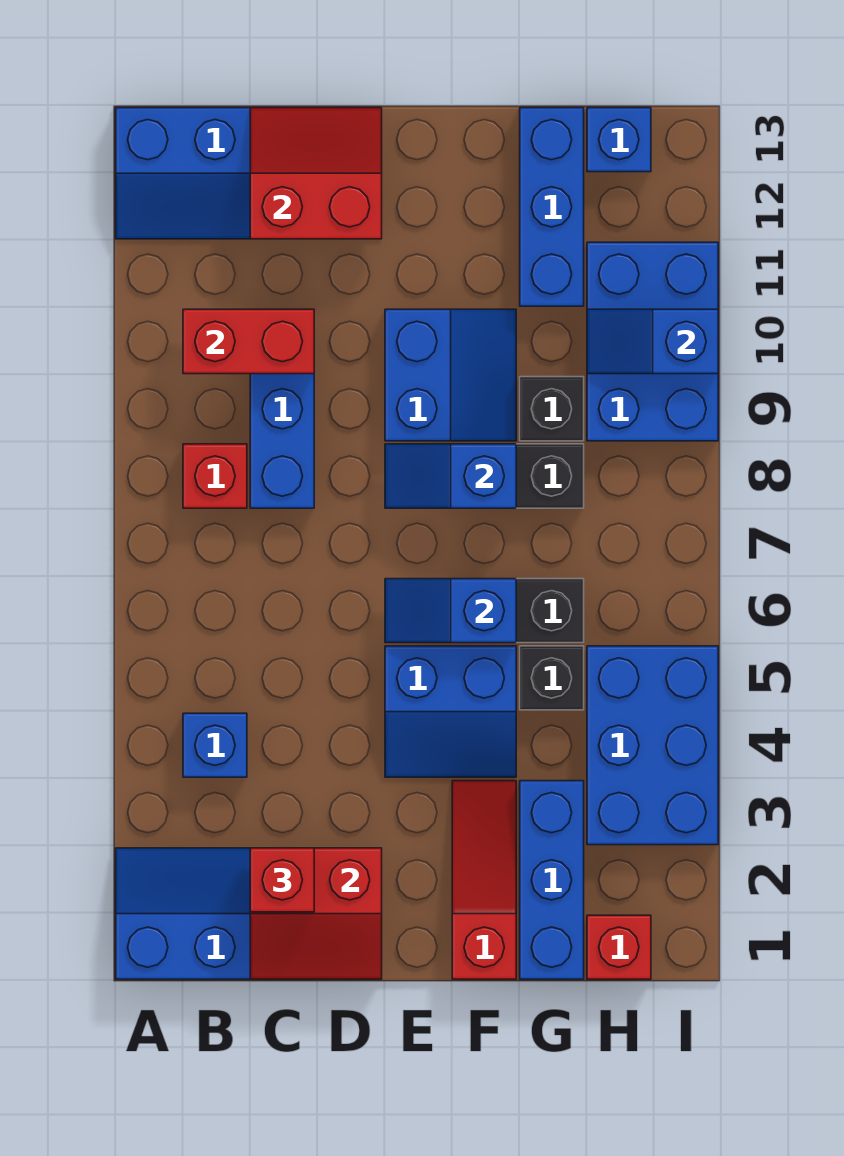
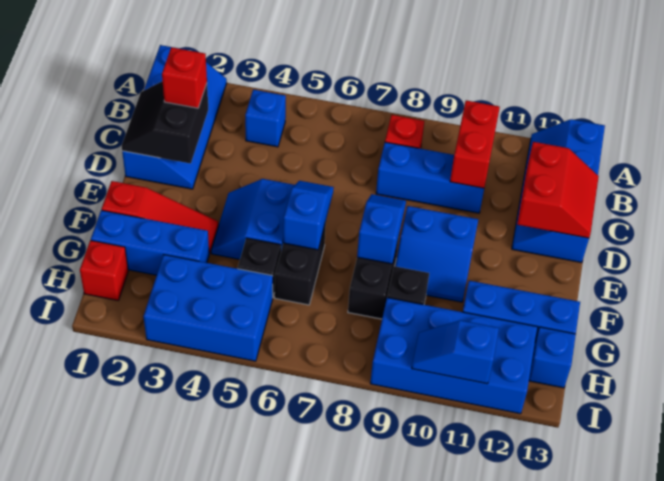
red slope C1:D2 level 2 top 2 -> black slope C1:D2 level 2 top 2
blue brick H9:I11 level 1 -> blue brick H9:I12 level 1
blue slope H10:I10 level 2 top I -> blue slope I10:I11 level 2 top 11

